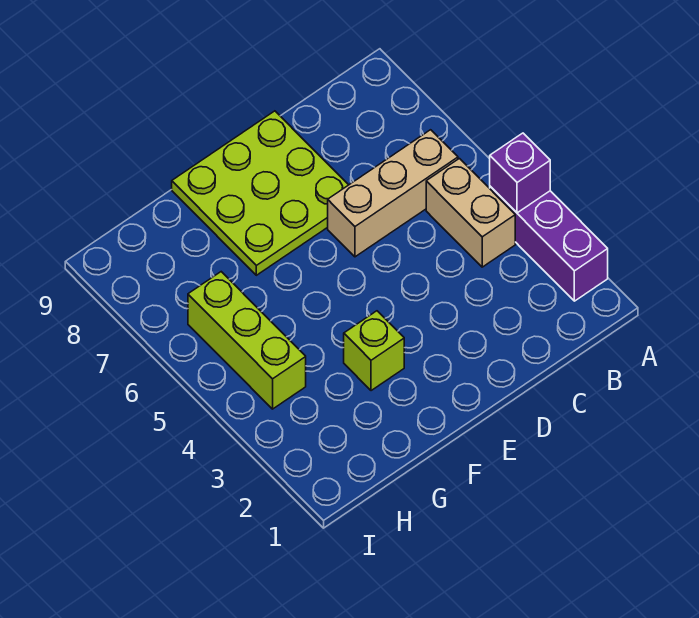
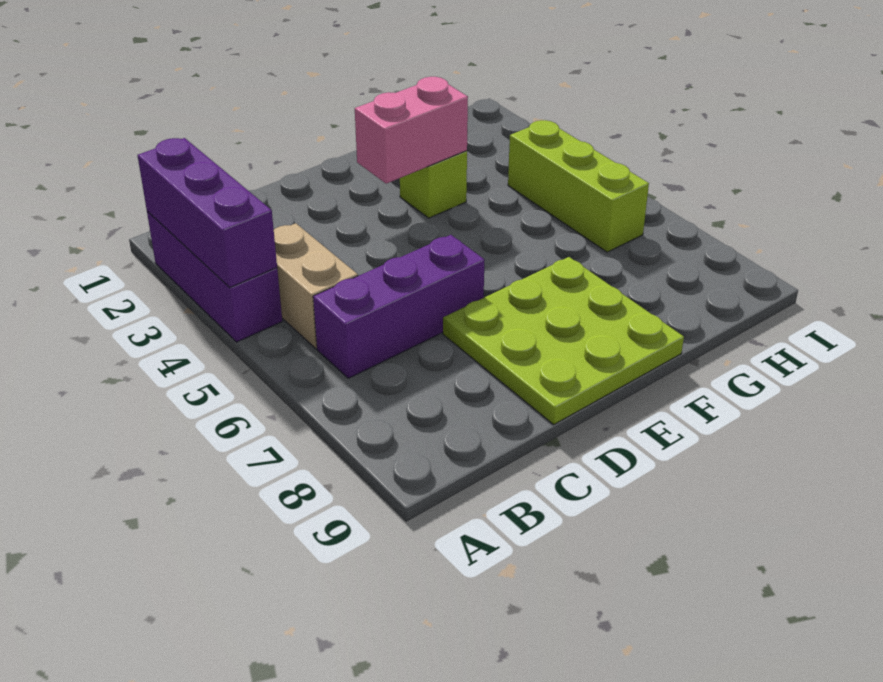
purple brick A4 level 2 -> purple brick A2:A4 level 2
tan brick B6:D6 level 1 -> purple brick B6:D6 level 1
none -> pink brick E3:F3 level 2

